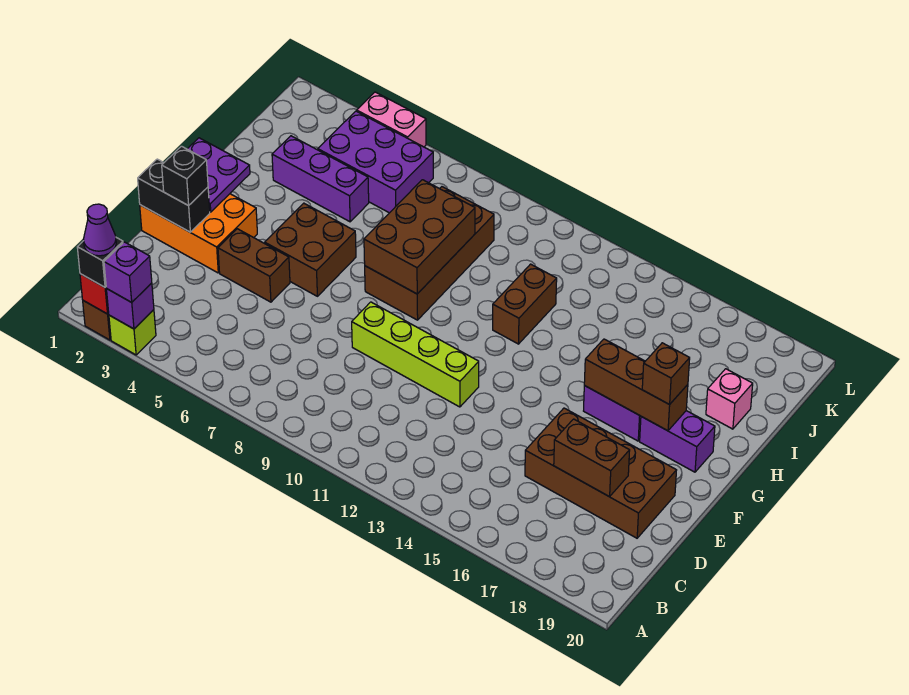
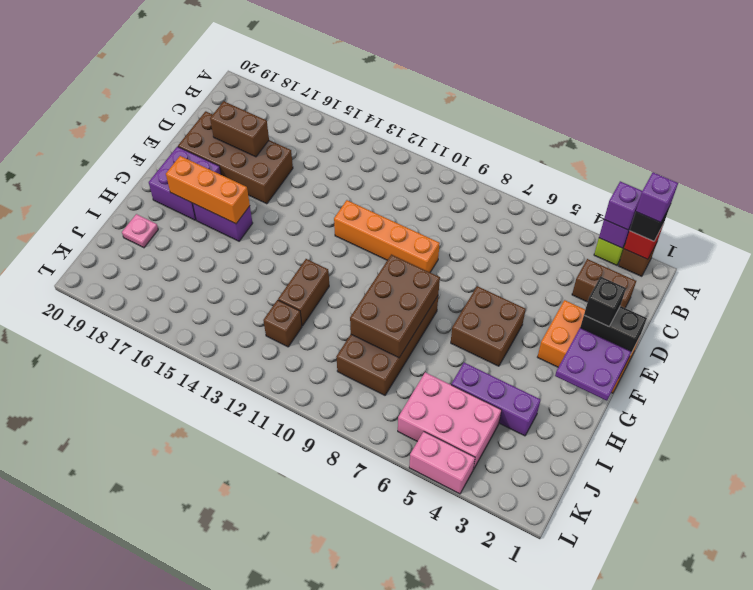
purple cone A2 level 4 -> purple brick A2 level 4
brown brick E4:E5 level 1 -> brown brick C2:C3 level 1
lime brick E9:E12 level 1 -> orange brick E9:E12 level 1
brown brick G16:G18 level 2 -> orange brick G16:G18 level 2
purple brick G18:G19 level 1 -> purple brick F18:G19 level 1
brown brick G18 level 3 -> brown brick J12 level 1
pink brick I19 level 1 -> pink plate I19 level 1
purple brick J4:K6 level 1 -> pink brick J4:K6 level 1

